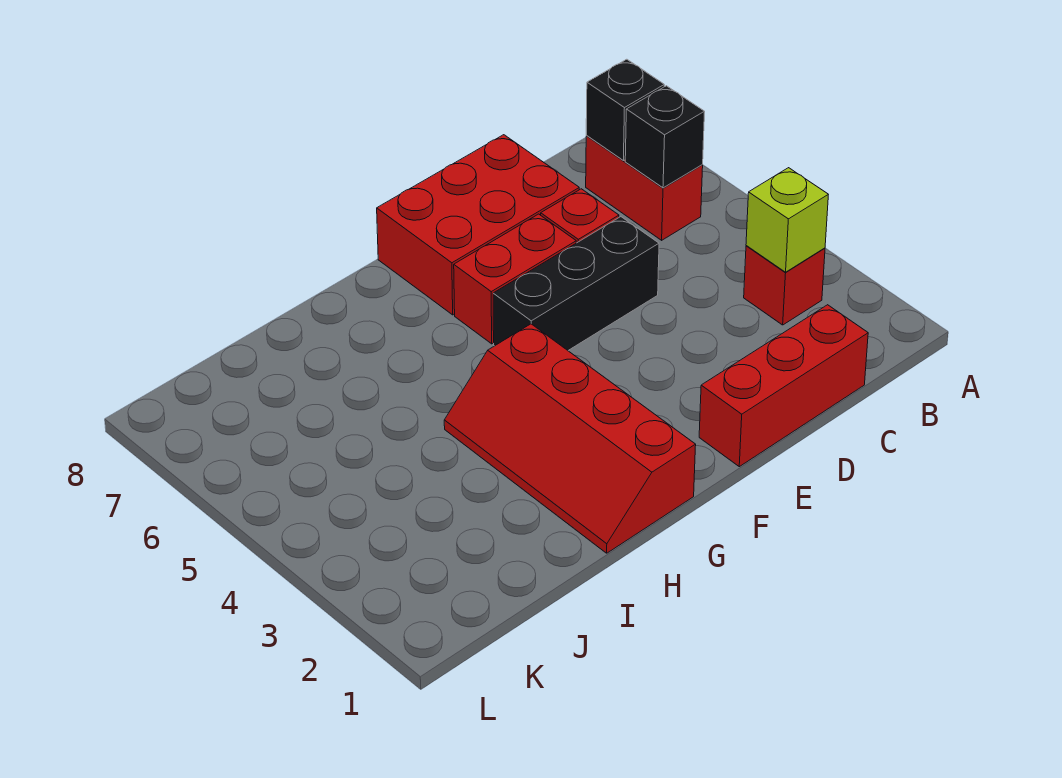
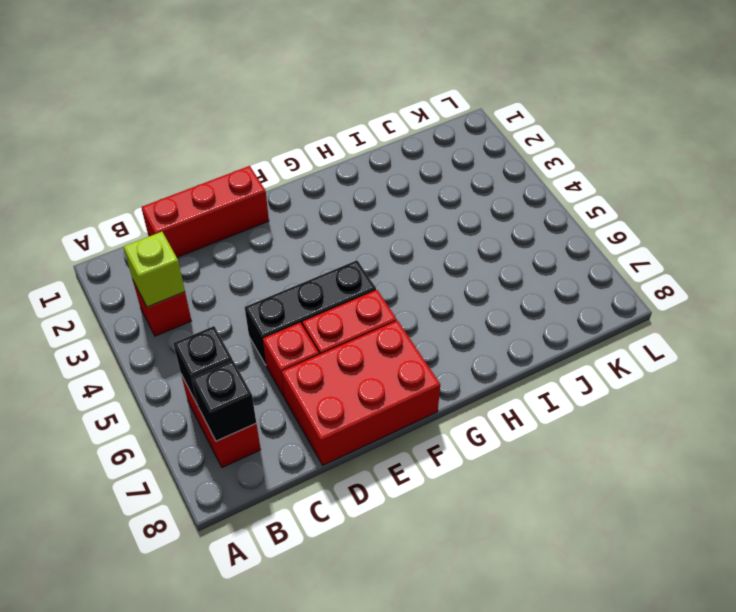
red slope G1:H4 level 1 top G -> none

